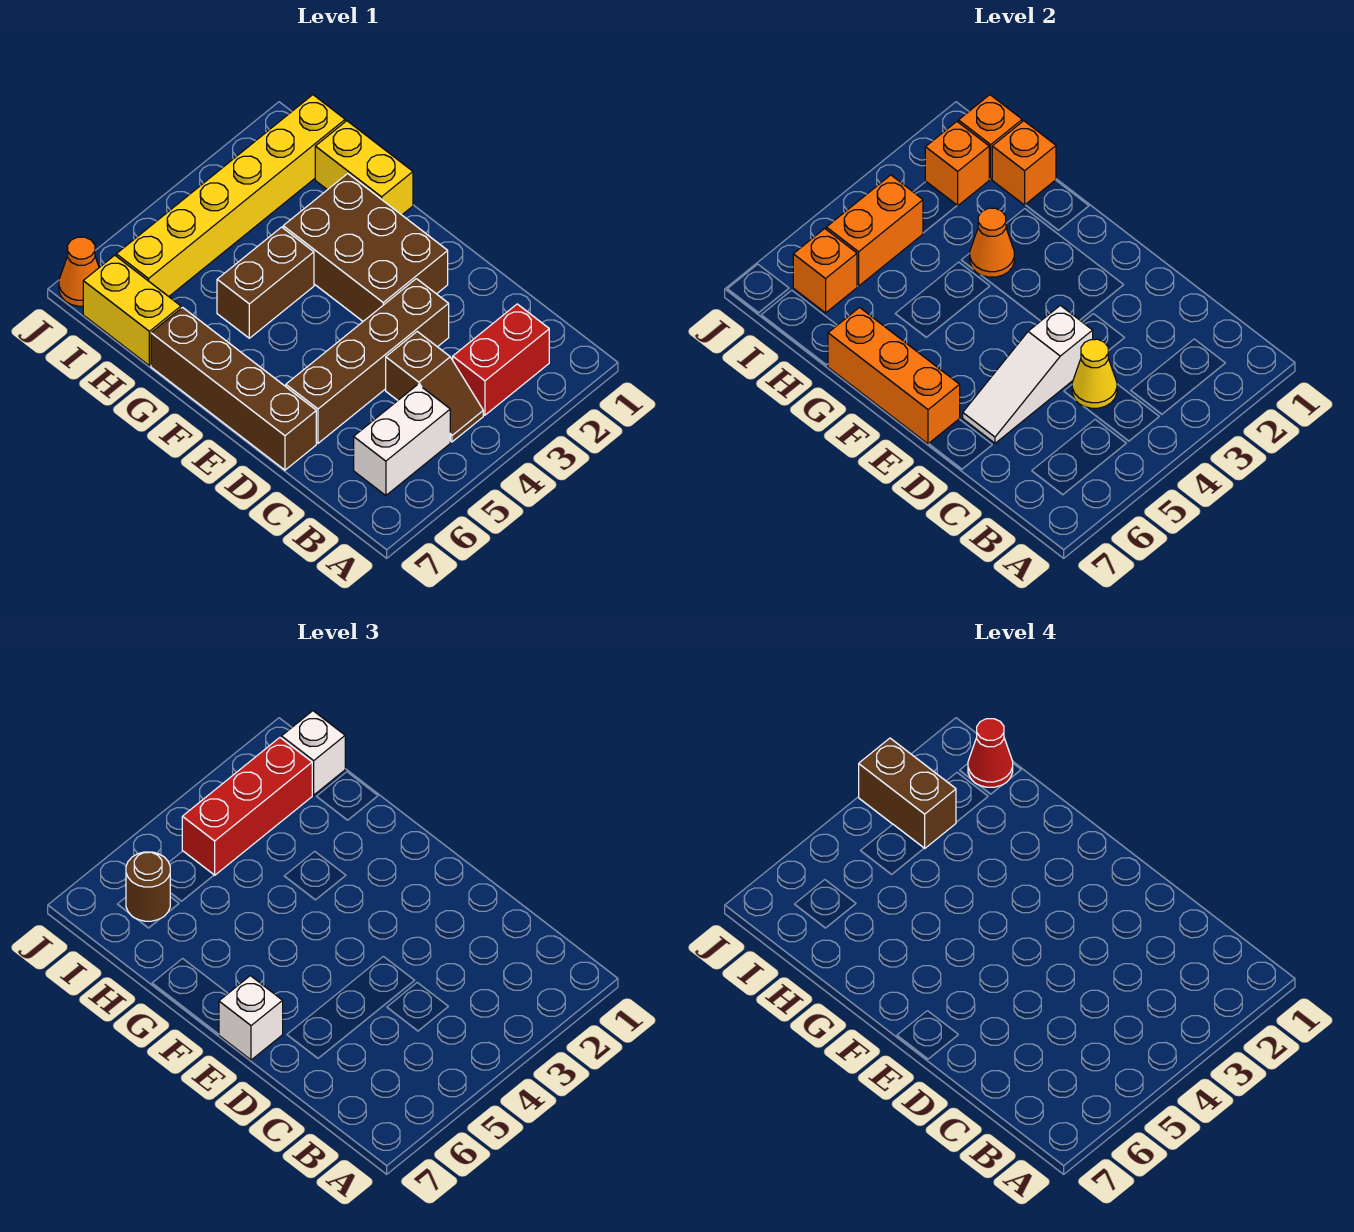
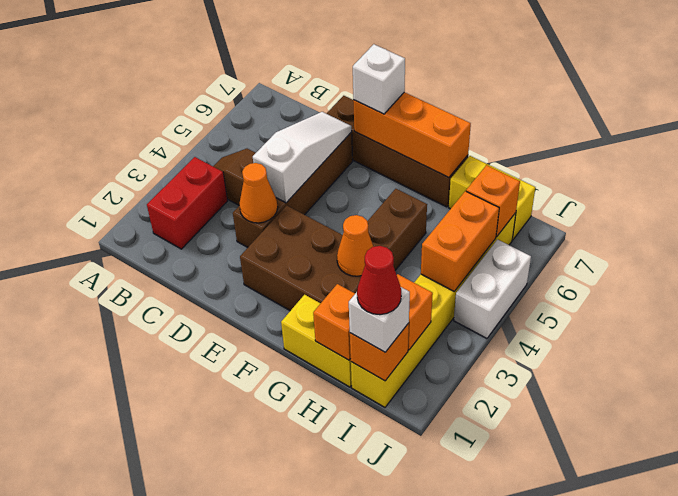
white brick B5:B6 level 1 -> white brick J4:J5 level 1
yellow cone C4 level 2 -> none
red brick I2:I4 level 3 -> none
brown brick I3:J3 level 4 -> none
brown round brick I6 level 3 -> none
orange cone J7 level 1 -> orange cone D3 level 2

